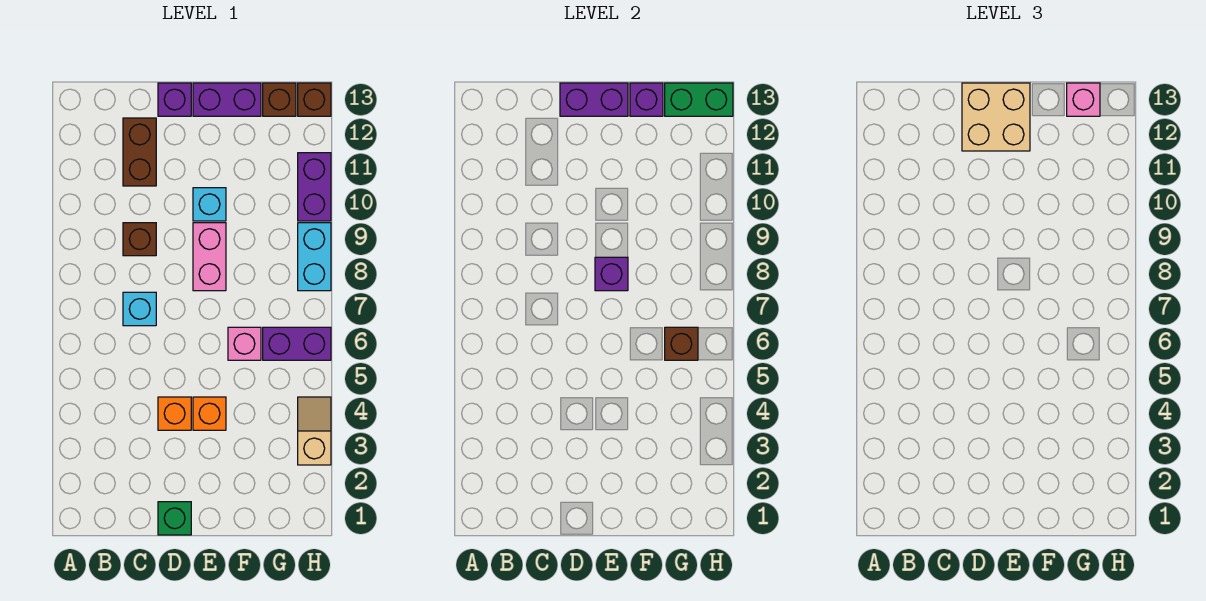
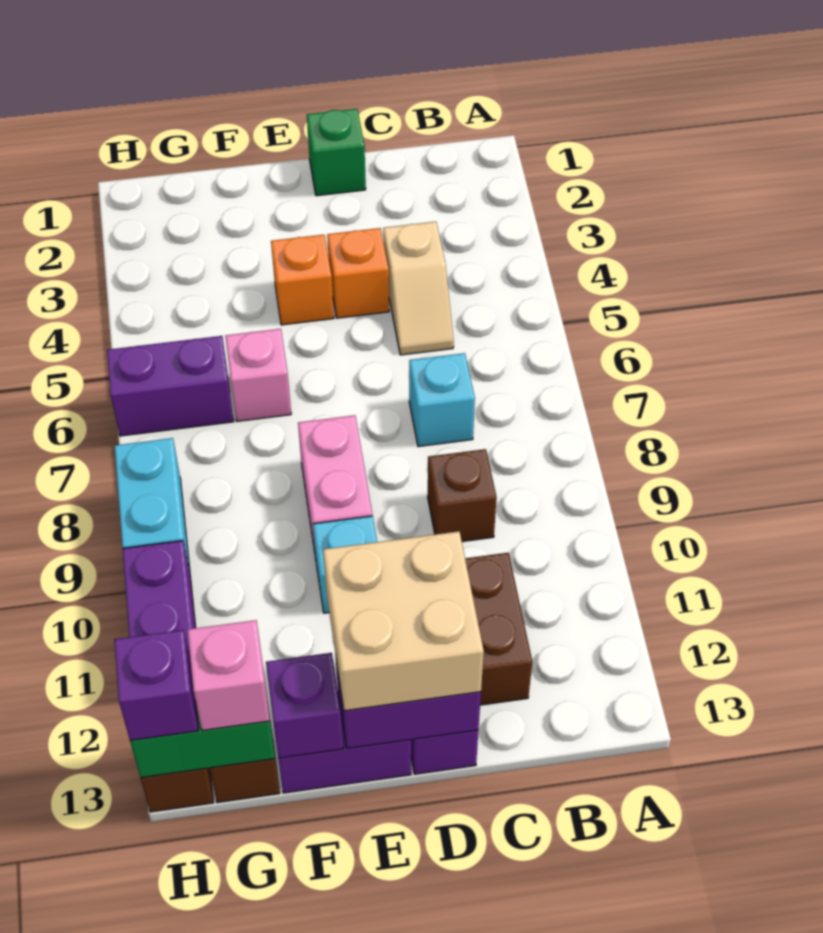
purple brick E8 level 2 -> purple brick H13 level 3
brown brick G6 level 2 -> none
tan slope H3:H4 level 1 top 3 -> tan slope C4:C5 level 1 top 4

